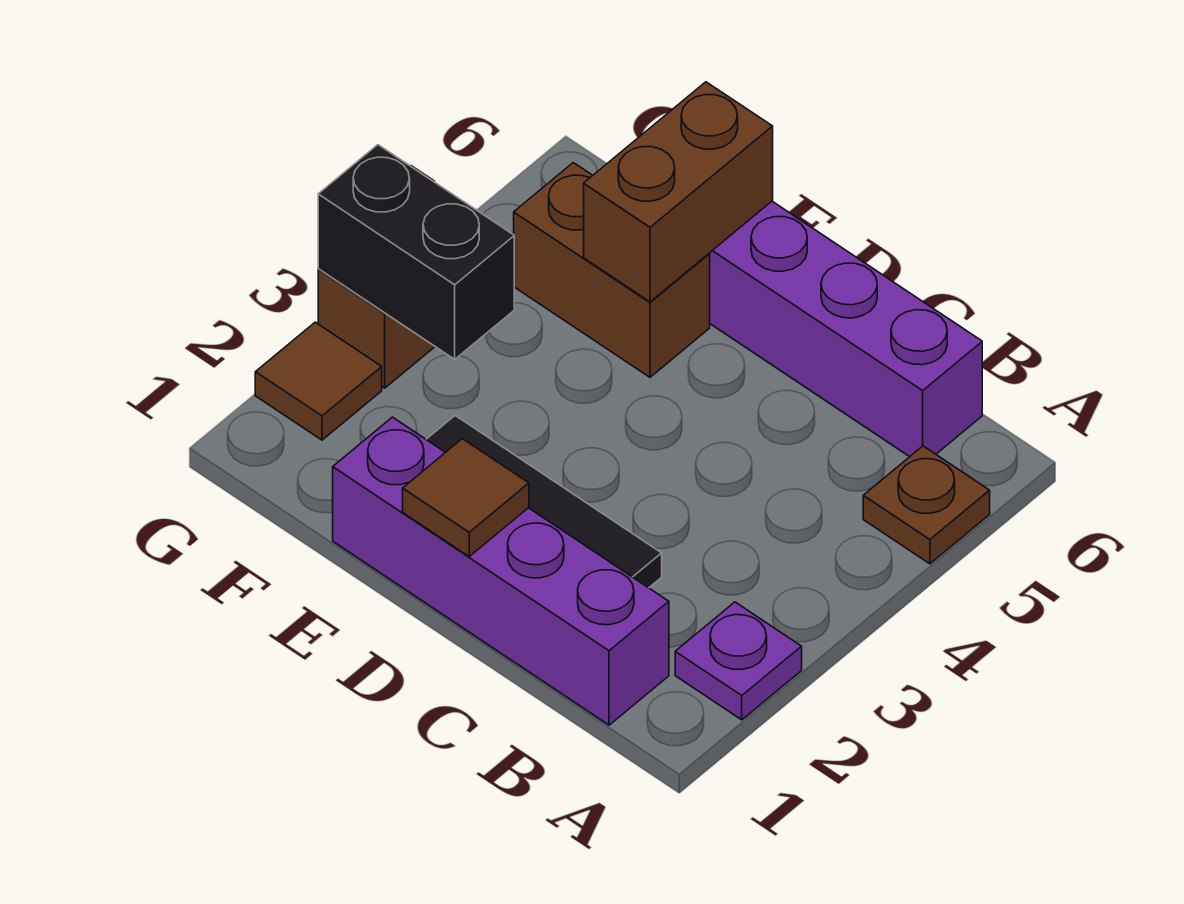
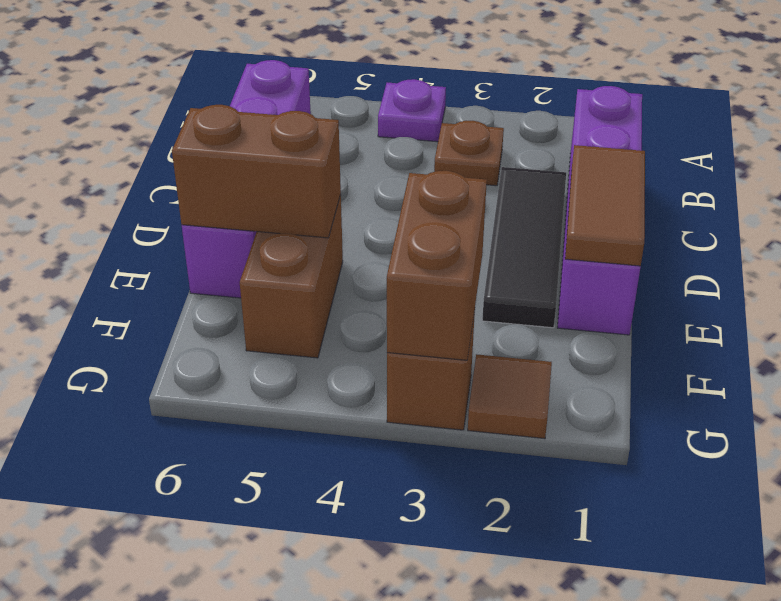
purple plate A2 level 1 -> purple plate A4 level 1
brown plate A5 level 1 -> brown plate B3 level 1
brown tile D1 level 2 -> brown tile D1:E1 level 2
black brick F3:G3 level 2 -> brown brick F3:G3 level 2

